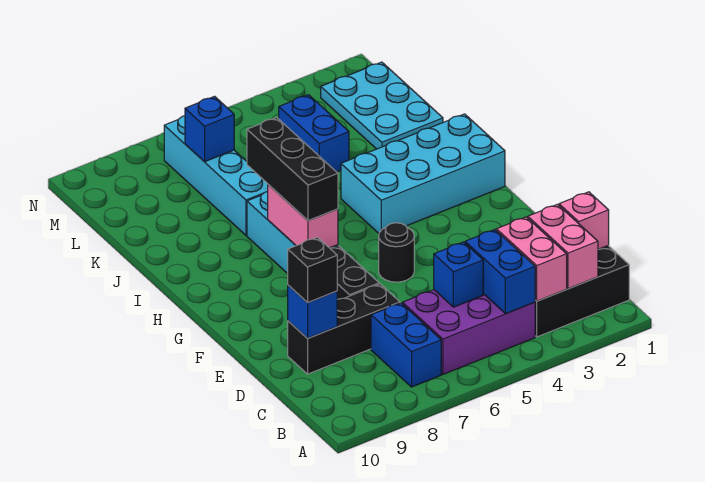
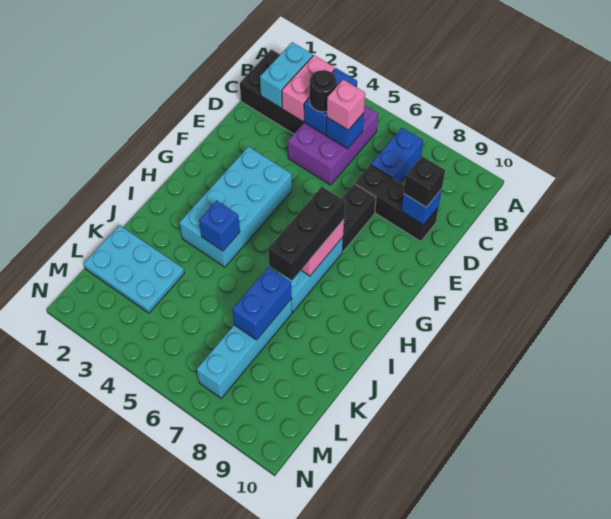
pink brick B2:C2 level 2 -> cyan brick B2:C2 level 2
purple brick B4:C6 level 1 -> purple brick B4:D5 level 1
pink brick C1 level 2 -> pink brick C5 level 3
black round brick F5 level 1 -> black round brick C4 level 3
cyan brick H1:I4 level 1 -> cyan brick F3:I4 level 1
cyan plate K1:M2 level 1 -> cyan plate K1:L3 level 1
blue brick K4:L4 level 1 -> blue brick J7:K7 level 2
blue brick L7 level 2 -> blue brick I4 level 2

